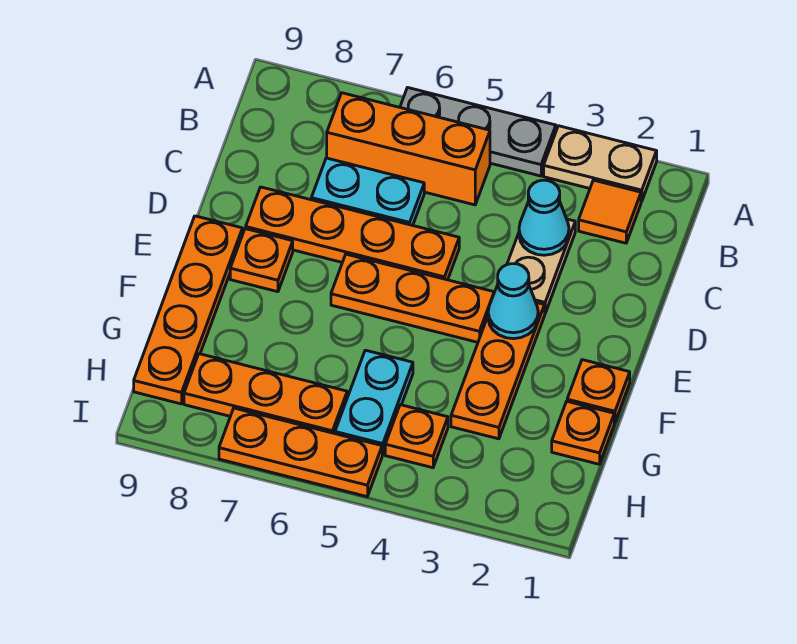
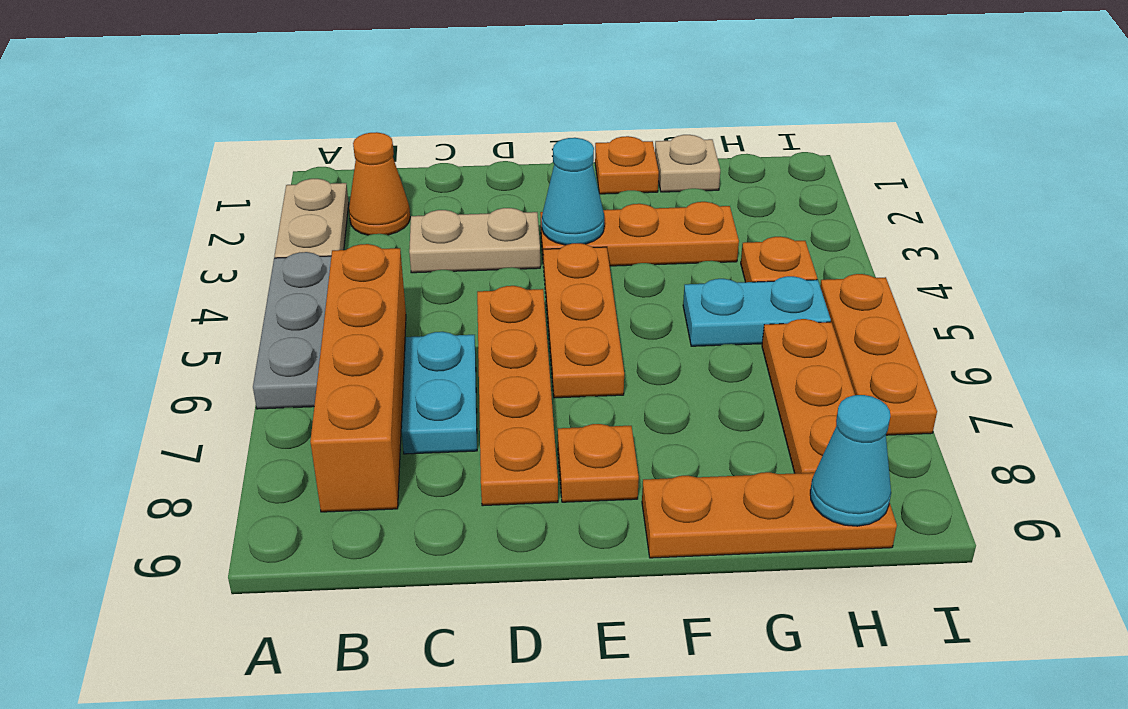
orange tile B2 level 1 -> orange cone B2 level 1
orange brick B5:B7 level 1 -> orange brick B5:B8 level 1
cyan cone C3 level 2 -> cyan cone H9 level 2
orange plate E9:H9 level 1 -> orange plate F9:H9 level 1
orange plate G1 level 1 -> tan plate G1 level 1

